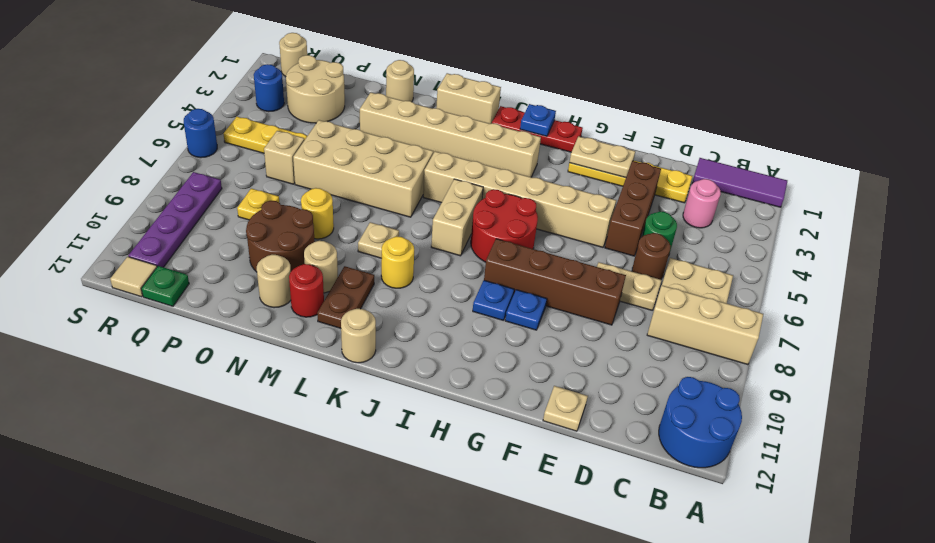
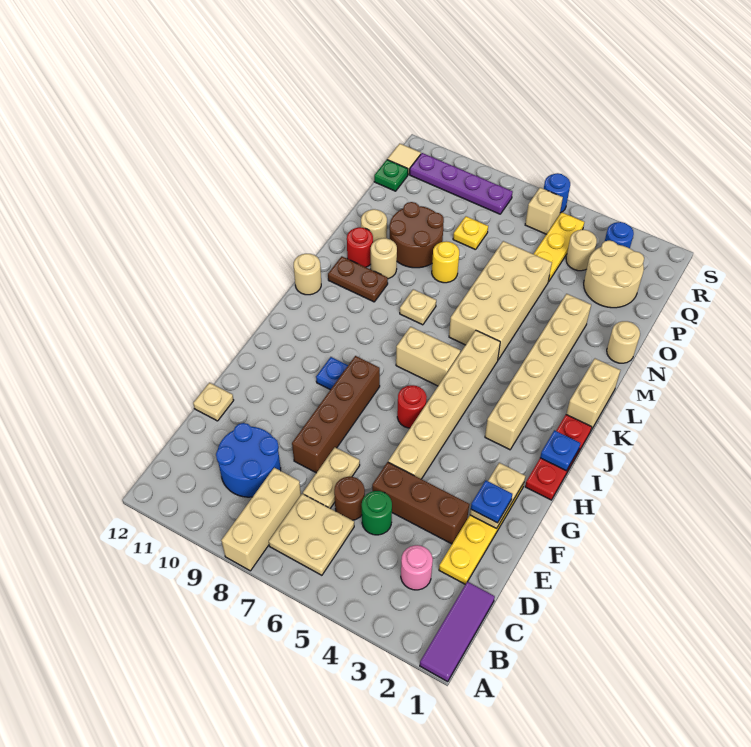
blue round brick A11:B12 level 1 -> blue round brick C9:D10 level 1
blue plate G9 level 1 -> blue plate F2 level 3
red round brick H6:I7 level 1 -> red round brick H6 level 1
yellow round brick K9 level 1 -> none
tan brick P6 level 1 -> tan brick R6 level 1
tan round brick R1 level 1 -> tan round brick Q4 level 1

